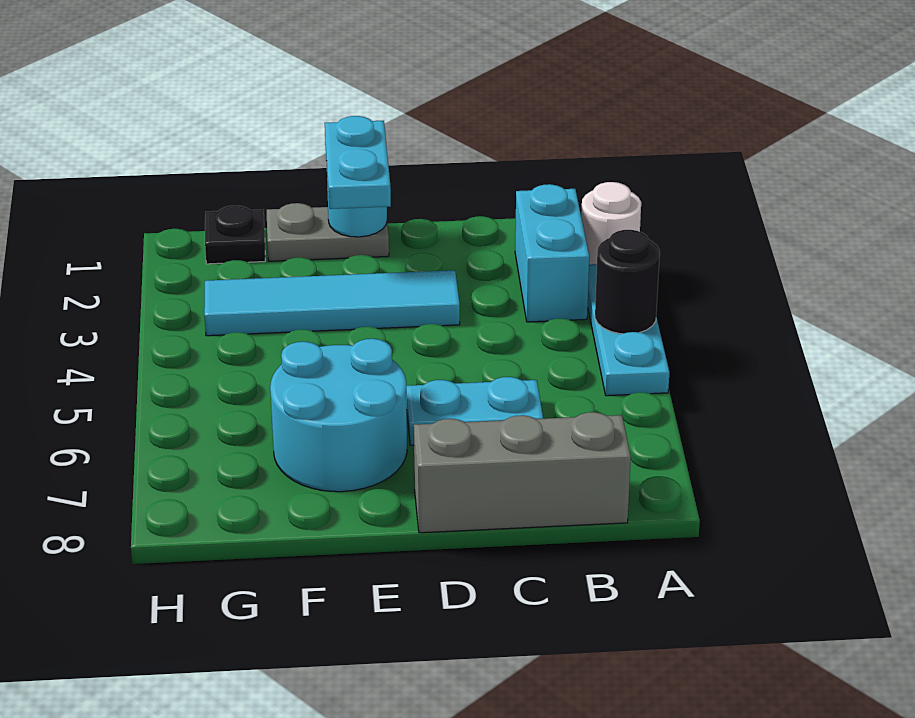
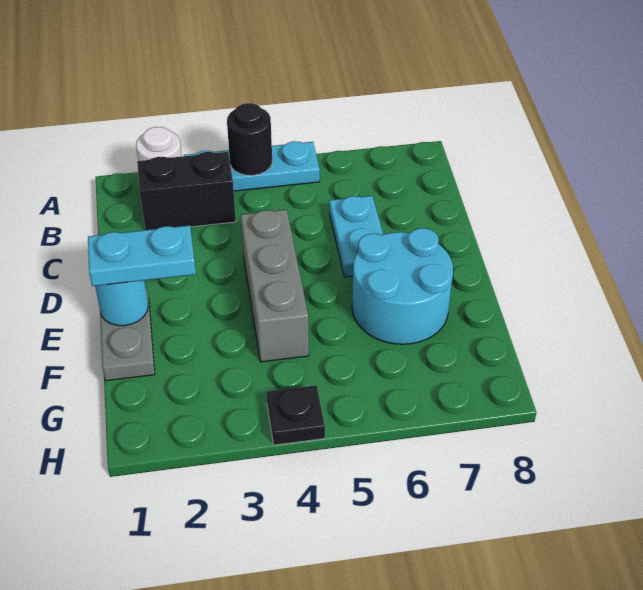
cyan brick B2:B3 level 1 -> black brick B2:B3 level 1
grey brick B8:D8 level 1 -> grey brick D4:F4 level 1
cyan tile D3:G3 level 1 -> none
black plate G1 level 1 -> black plate H4 level 1

